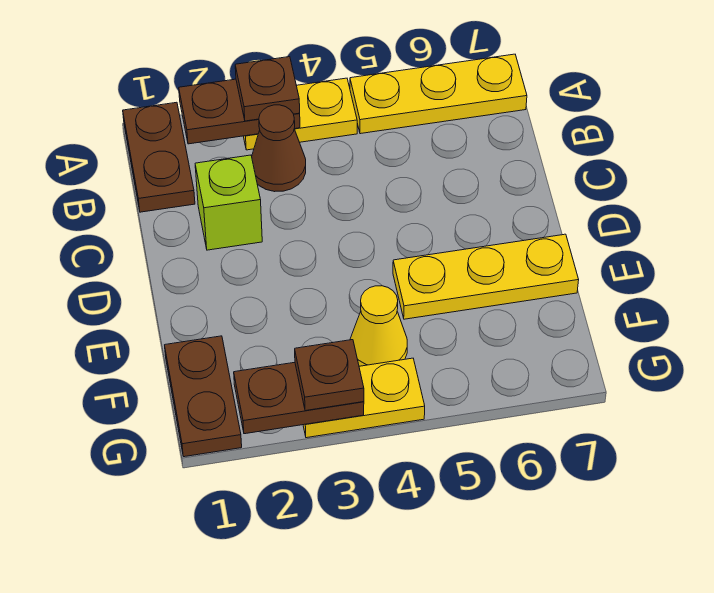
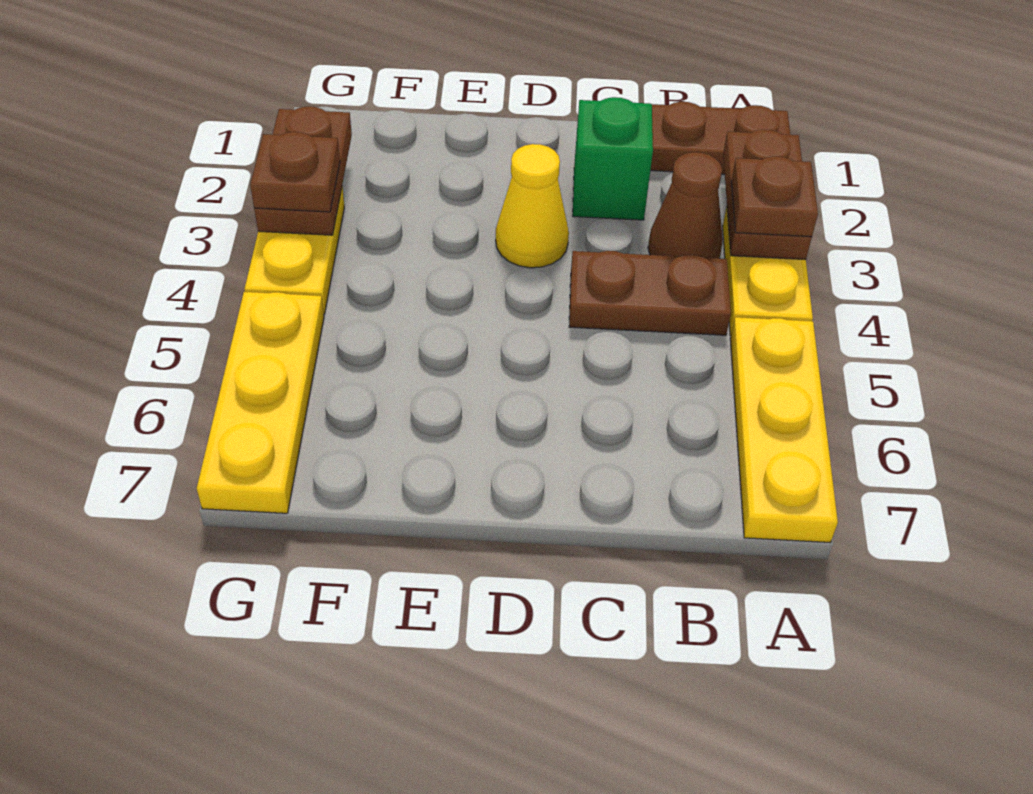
lime brick C2 level 1 -> green brick C2 level 1
yellow plate E5:E7 level 1 -> yellow plate G5:G7 level 1
brown plate F1:G1 level 1 -> brown plate B4:C4 level 1
yellow cone F4 level 1 -> yellow cone D3 level 1

